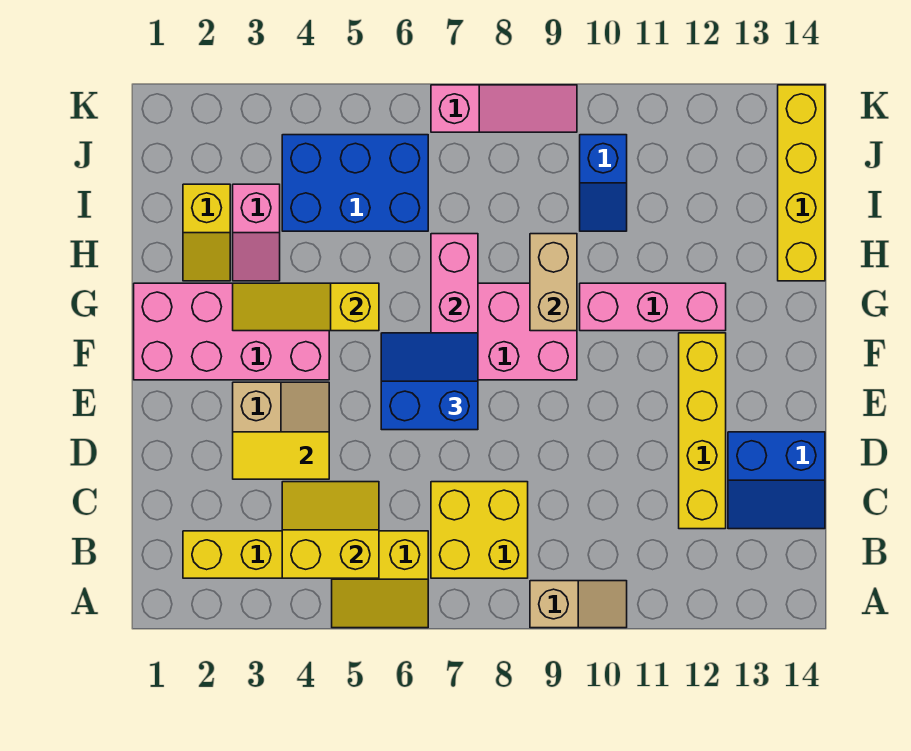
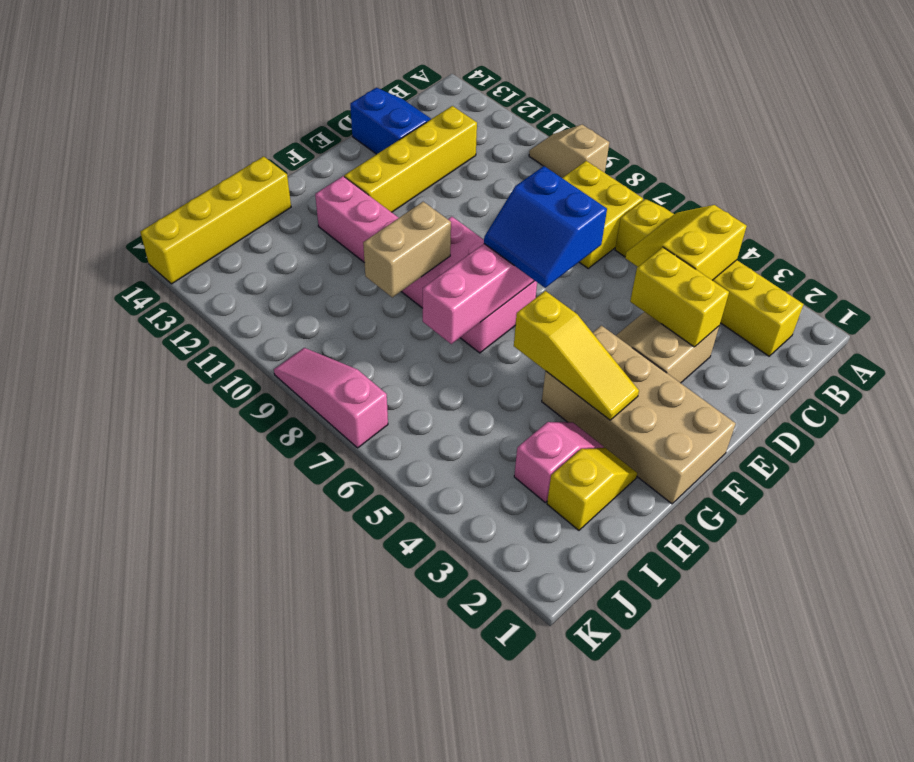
yellow slope B4:C5 level 2 top B -> yellow slope B4:C5 level 2 top 4
yellow tile D3:D4 level 2 -> yellow brick D3:D4 level 2
pink brick F1:G4 level 1 -> tan brick F1:G4 level 1
blue brick I4:J6 level 1 -> none
blue slope I10:J10 level 1 top J -> none

